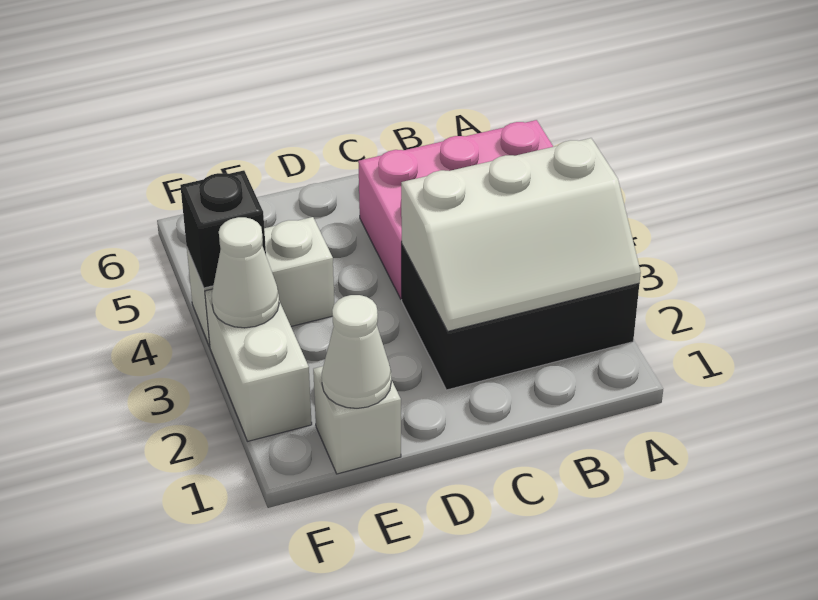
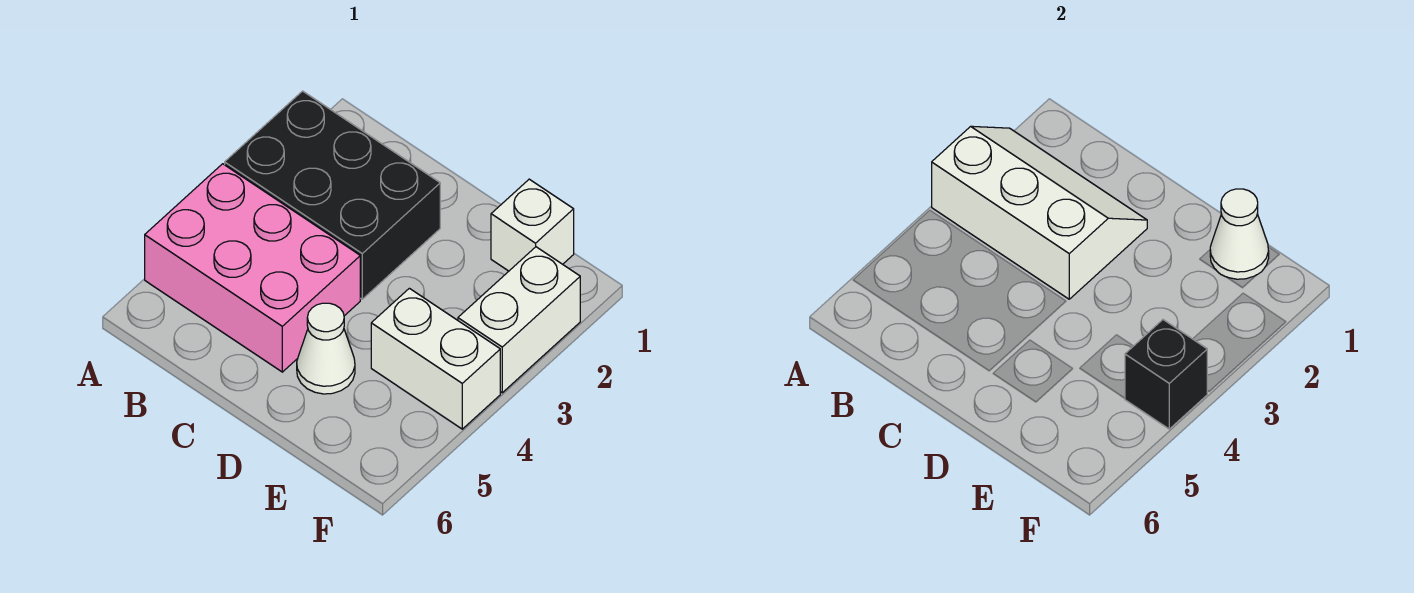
white cone F3 level 2 -> white cone D5 level 1

